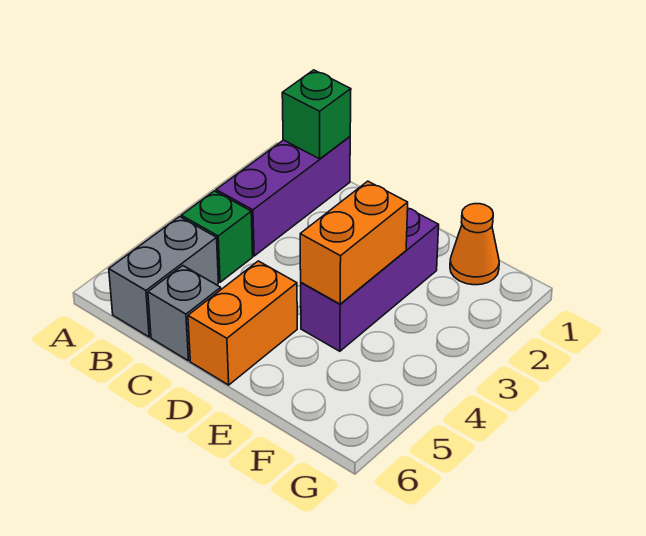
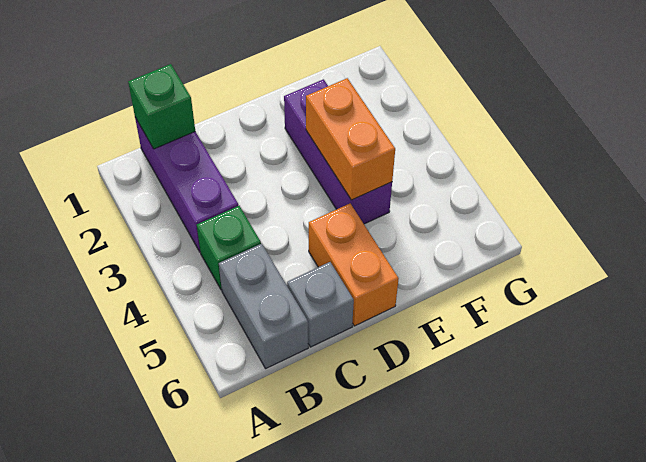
orange cone F1 level 1 -> none

